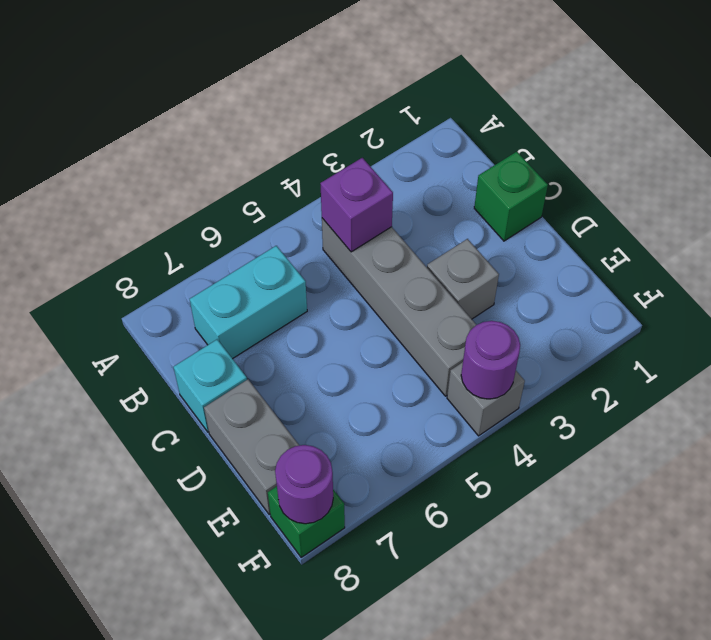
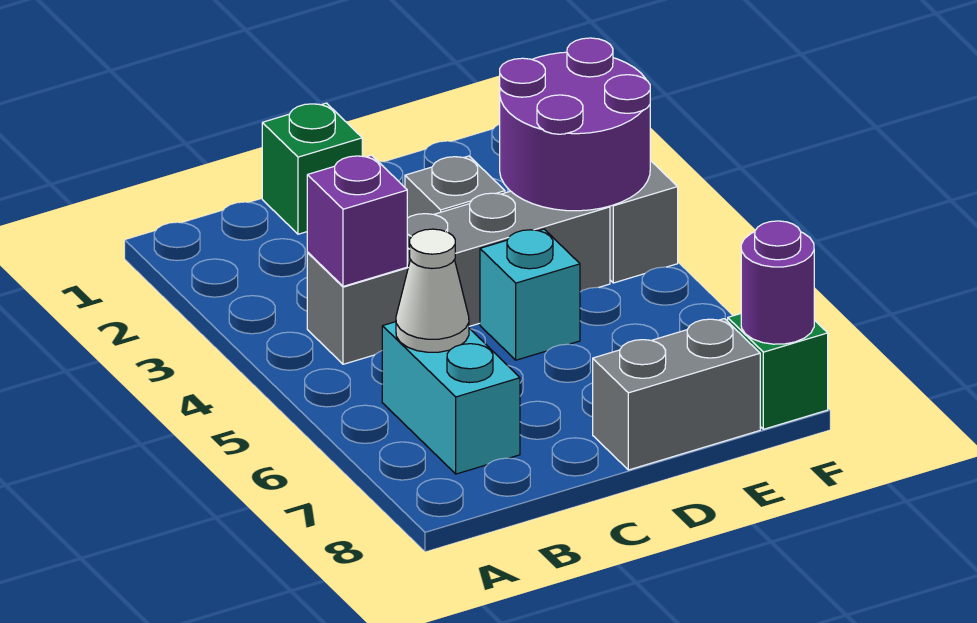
none -> white cone B6 level 2
cyan brick C8 level 1 -> cyan brick D5 level 1
purple round brick F4 level 2 -> purple round brick E3:F4 level 2

